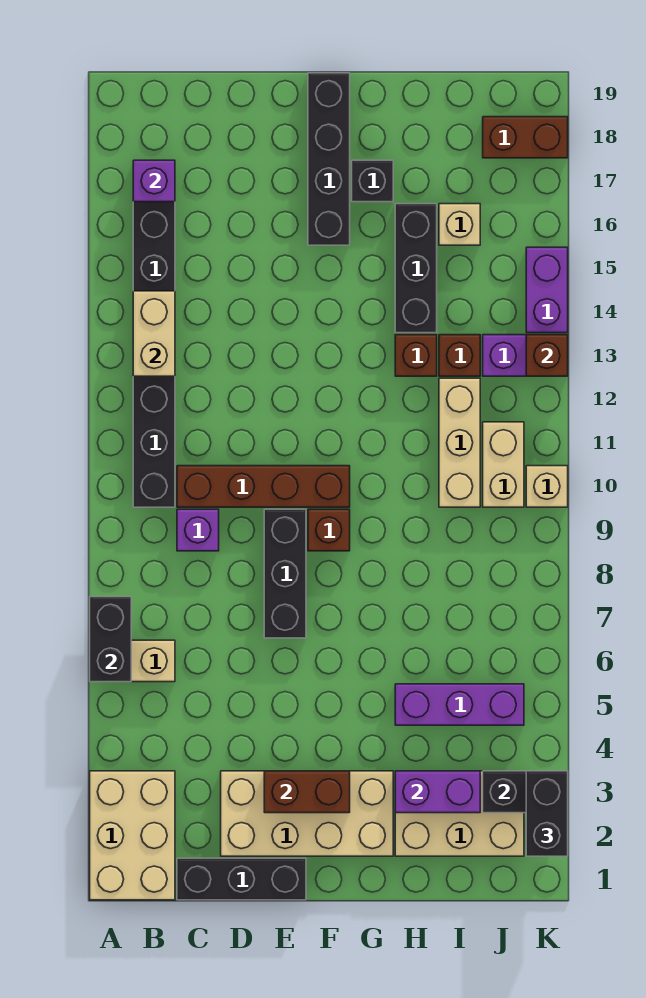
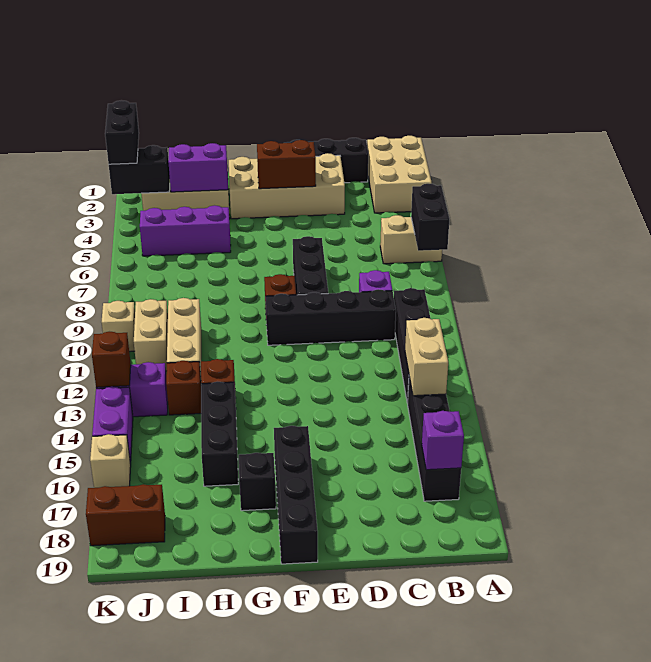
brown brick C10:F10 level 1 -> black brick C10:F10 level 1
tan brick I16 level 1 -> tan brick K16 level 1

